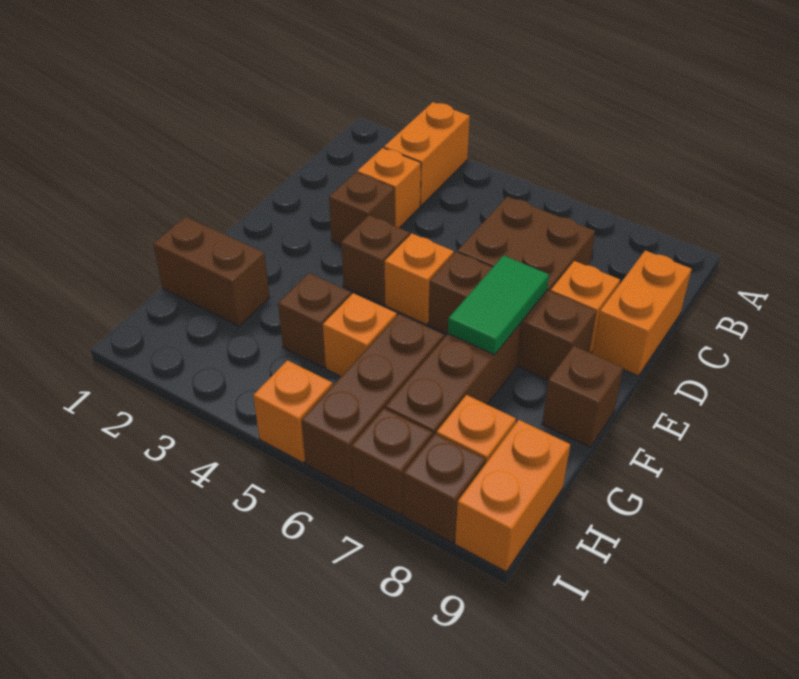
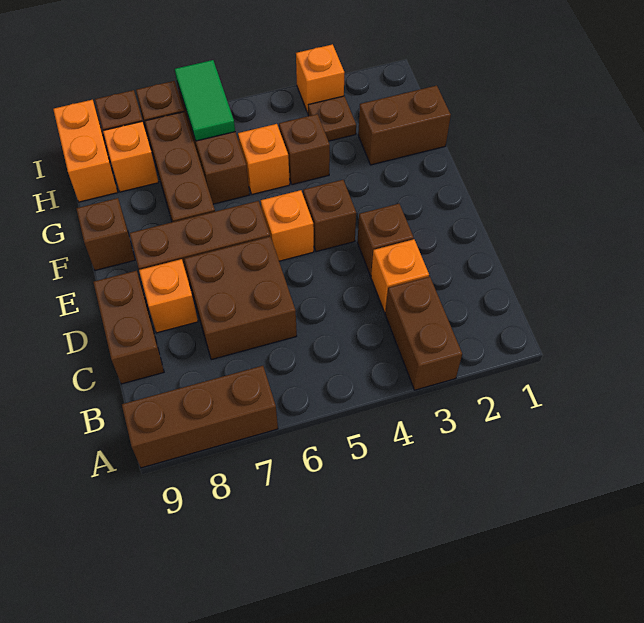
orange brick A3:B3 level 1 -> brown brick A3:B3 level 1
none -> brown brick A7:A9 level 1
orange brick C9:D9 level 1 -> brown brick C9:D9 level 1
green tile E7:F7 level 2 -> green tile H6:I6 level 2
none -> brown plate H3 level 1
orange brick I5 level 1 -> orange brick I3 level 1

